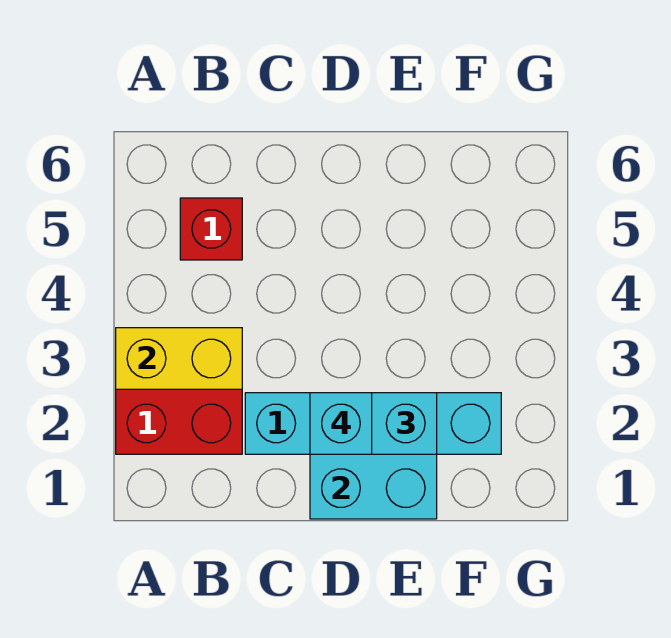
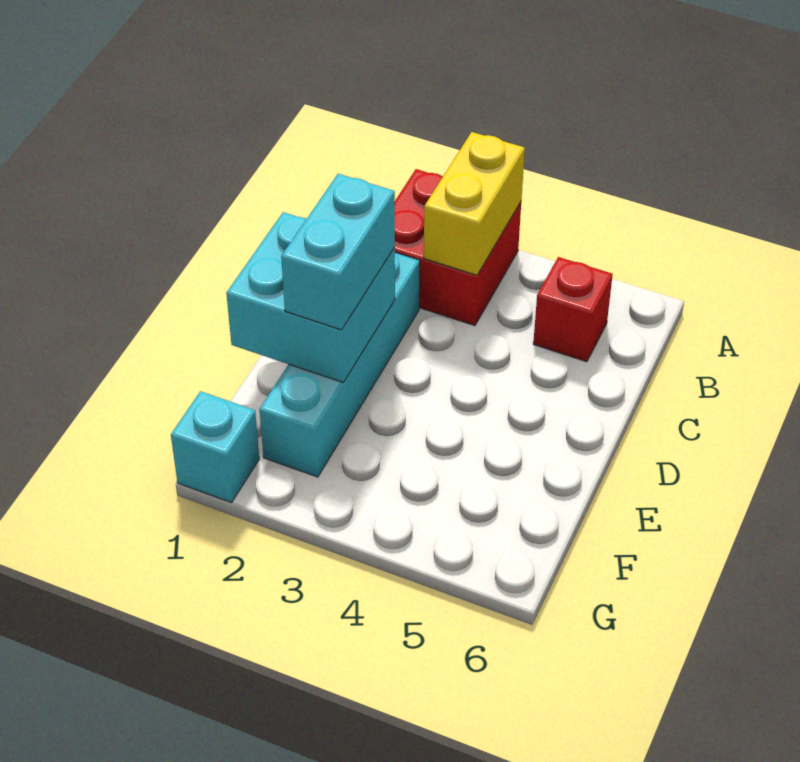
cyan brick D2 level 4 -> cyan brick G1 level 1

